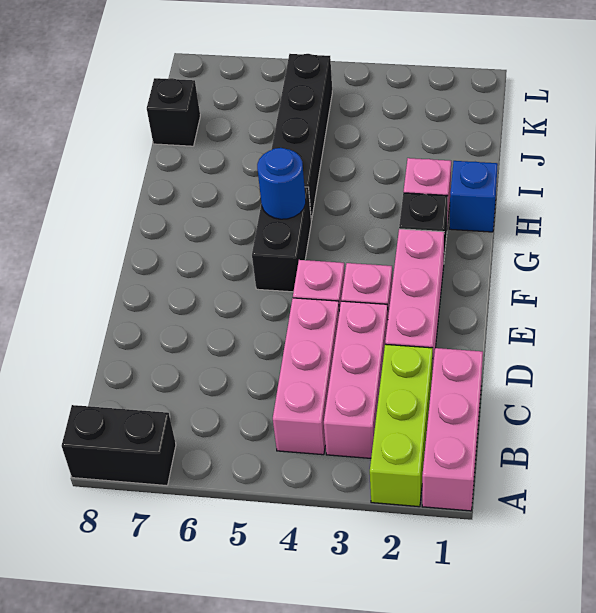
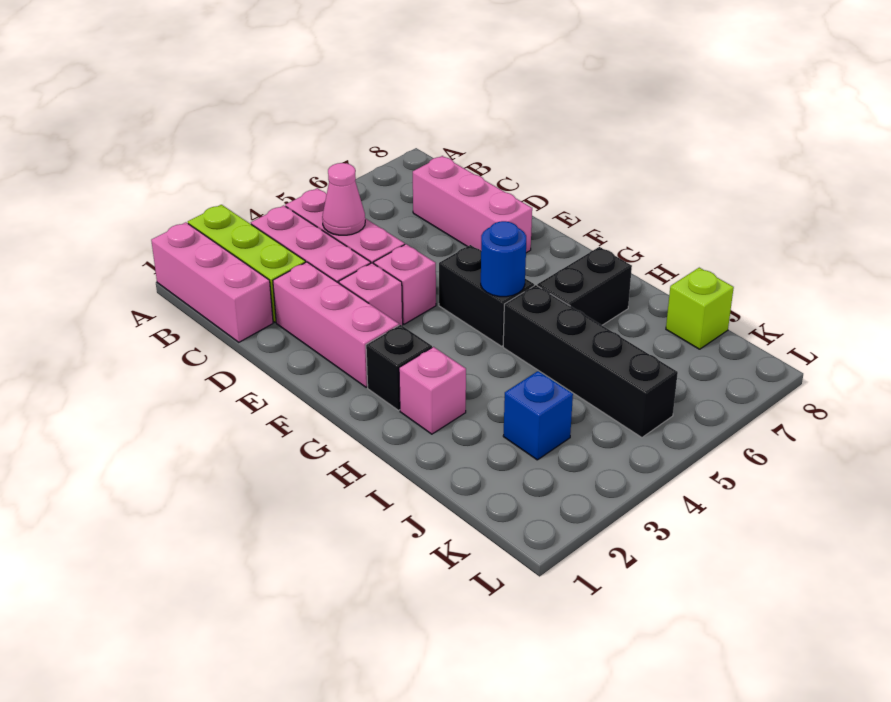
black brick A7:A8 level 1 -> black brick H6:H7 level 1
none -> pink cone C4 level 2
none -> pink brick C7:E7 level 1
blue brick H1 level 1 -> blue brick J3 level 1
black brick J8 level 1 -> lime brick J8 level 1

